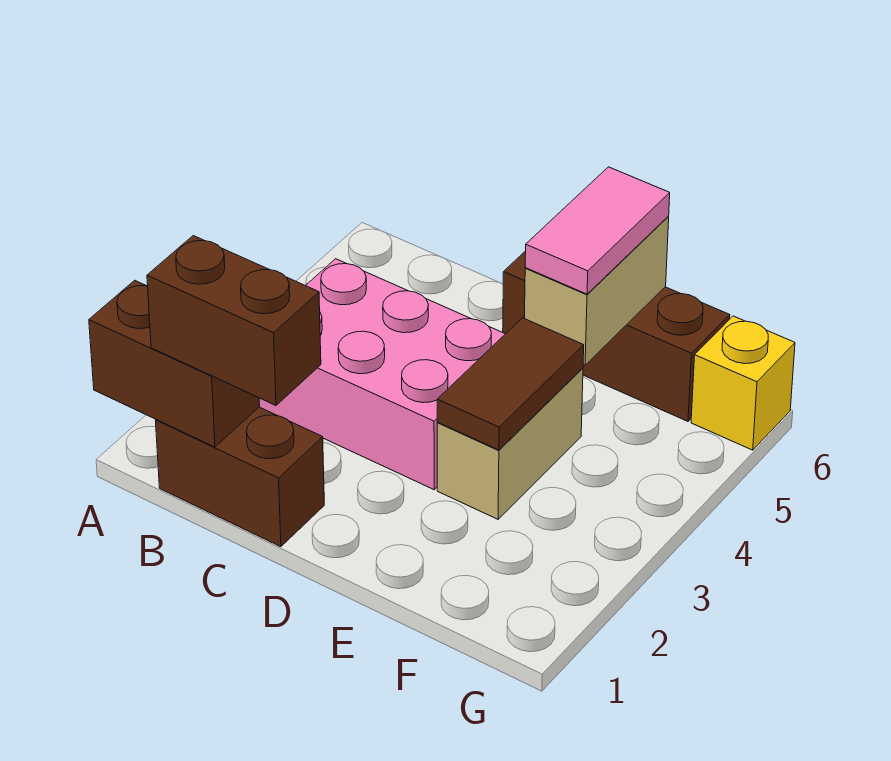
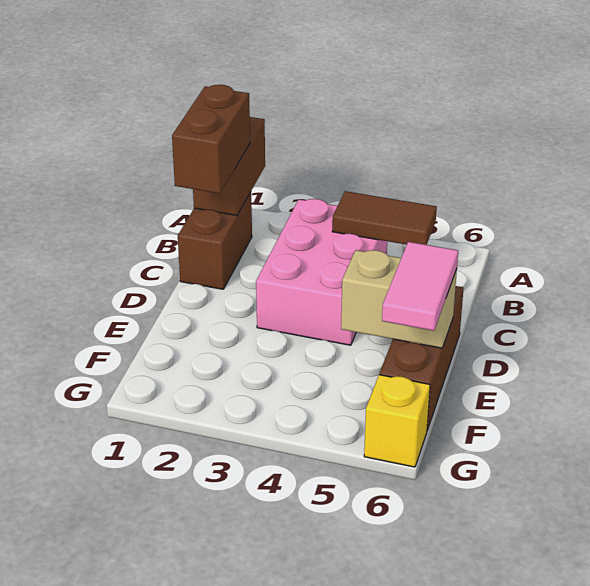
tan brick E3:E4 level 1 -> none
brown tile E3:E4 level 2 -> brown tile B4:B5 level 2
pink tile E5:E6 level 3 -> pink tile E6:F6 level 3

